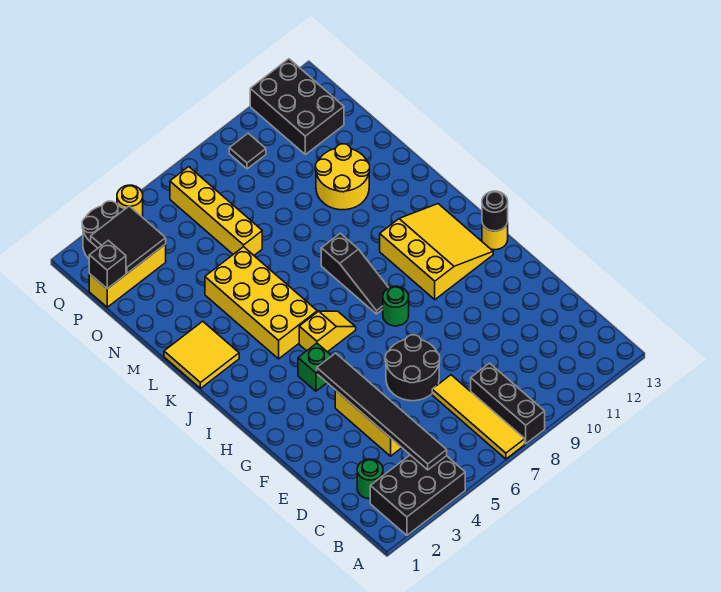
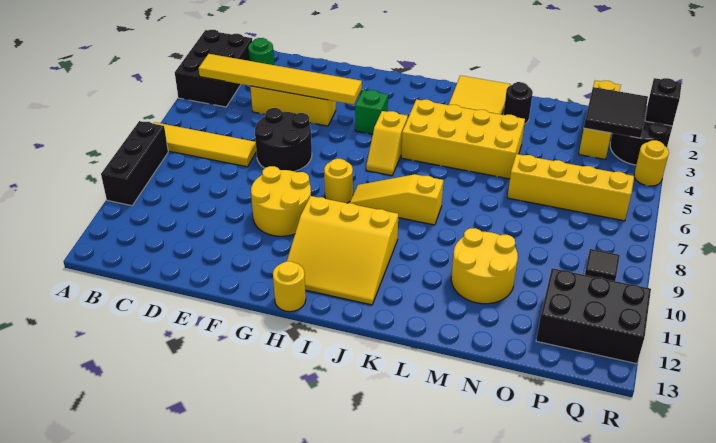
black brick A8:C8 level 1 -> black brick A8:A10 level 1
black tile B4:G4 level 2 -> yellow tile B4:G4 level 2
none -> yellow round brick F9:G10 level 1
green round brick H8 level 1 -> yellow round brick H8 level 1
black round brick H13 level 2 -> black round brick M2 level 1
black slope I8:K8 level 1 top K -> yellow slope I8:K8 level 1 top K
black brick P1 level 2 -> black brick R2 level 2

